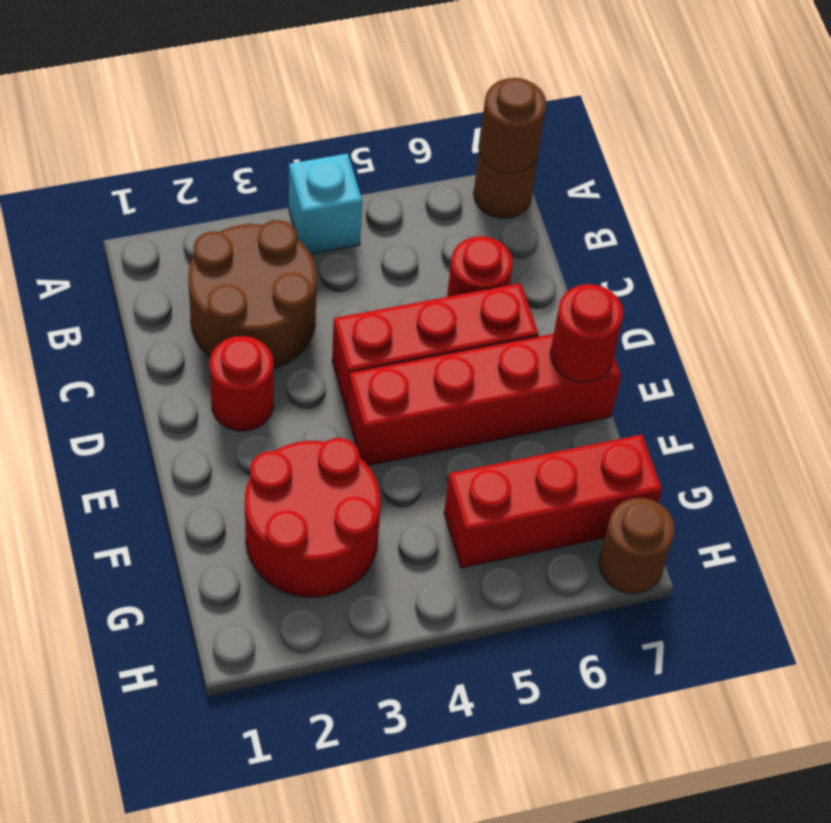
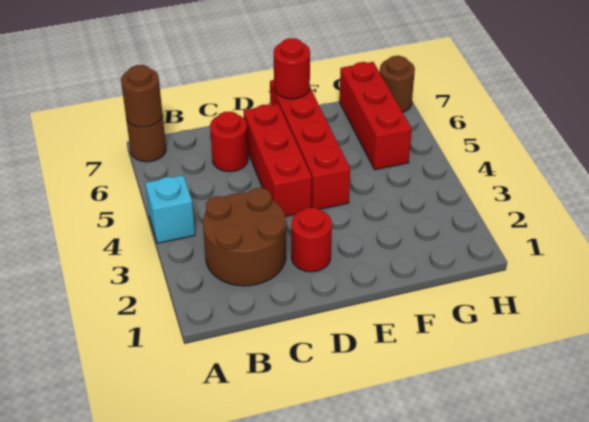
red round brick F2:G3 level 1 -> none

